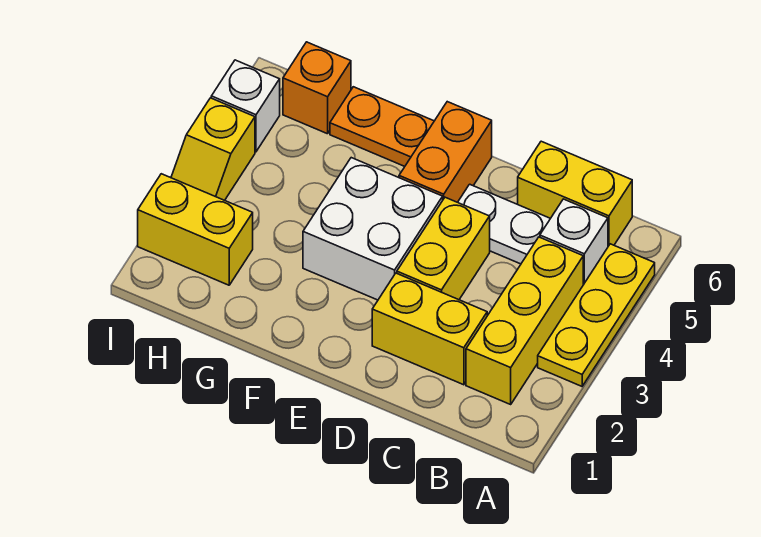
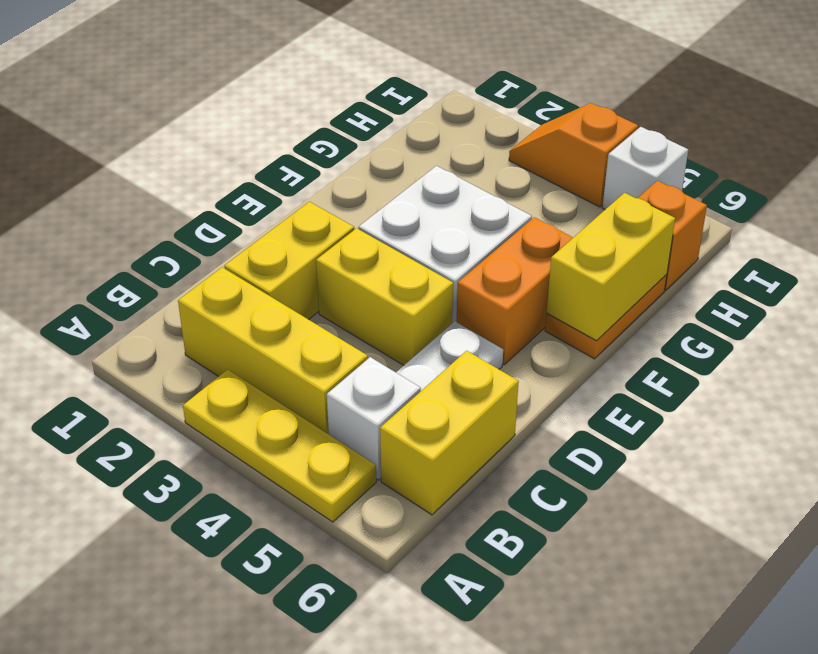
orange brick E5:E6 level 1 -> orange brick E5:F5 level 1
yellow brick H2:I2 level 1 -> yellow brick F6:G6 level 2
yellow slope I3:I4 level 1 top 4 -> orange slope I3:I4 level 1 top 4

